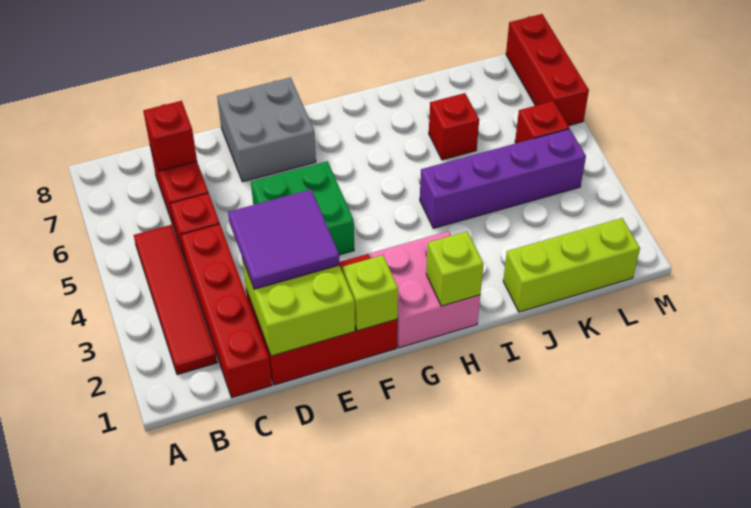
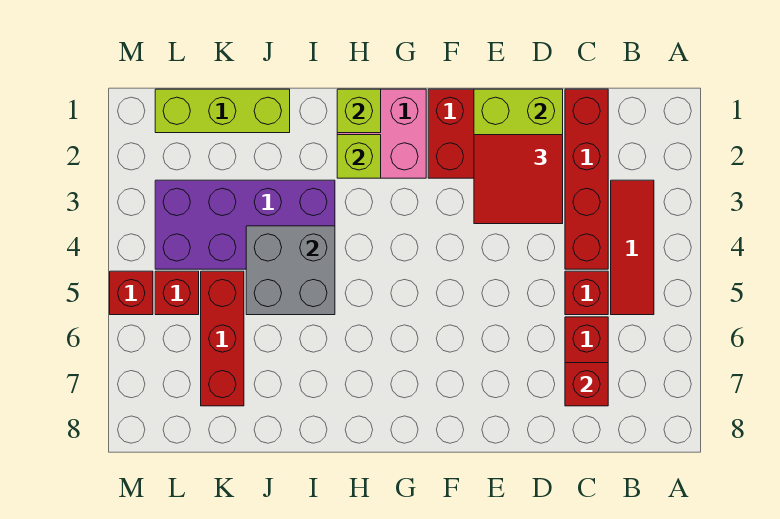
red tile B2:B5 level 1 -> red tile B3:B5 level 1
purple tile D2:E3 level 3 -> red tile D2:E3 level 3
green brick E4:F5 level 1 -> none
grey brick E7:F8 level 1 -> grey brick I4:J5 level 2
lime brick F1 level 2 -> lime brick H2 level 2
purple brick I4:L4 level 1 -> purple brick I3:L4 level 1
red brick J6 level 1 -> red brick M5 level 1
red brick M6:M8 level 1 -> red brick K5:K7 level 1

